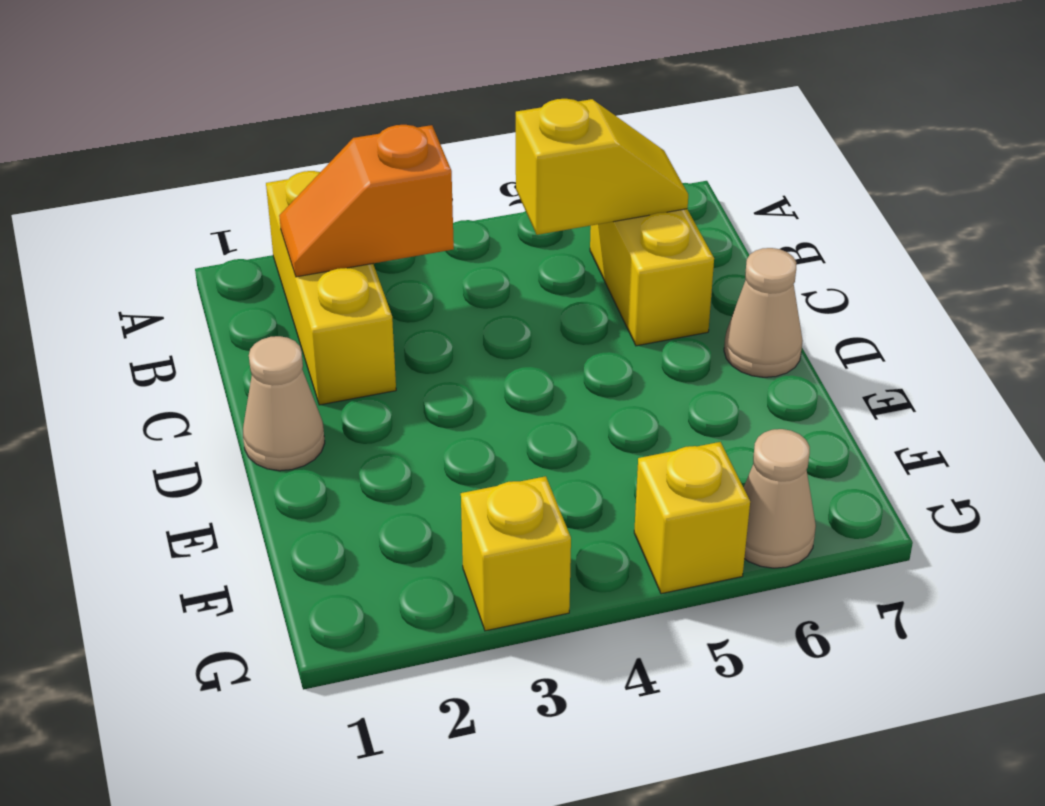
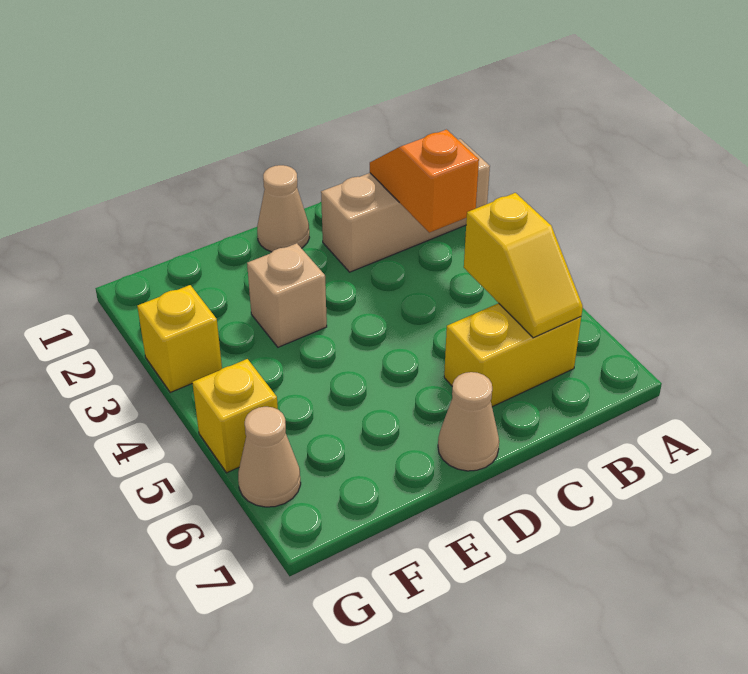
yellow brick A2:C2 level 1 -> tan brick A2:C2 level 1
none -> tan brick E3 level 1

